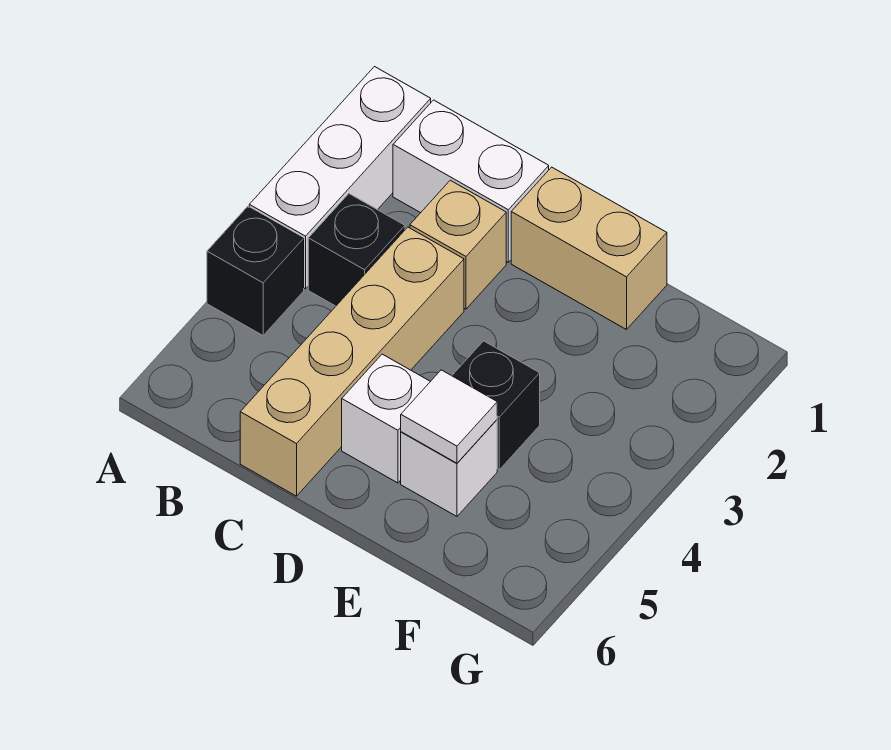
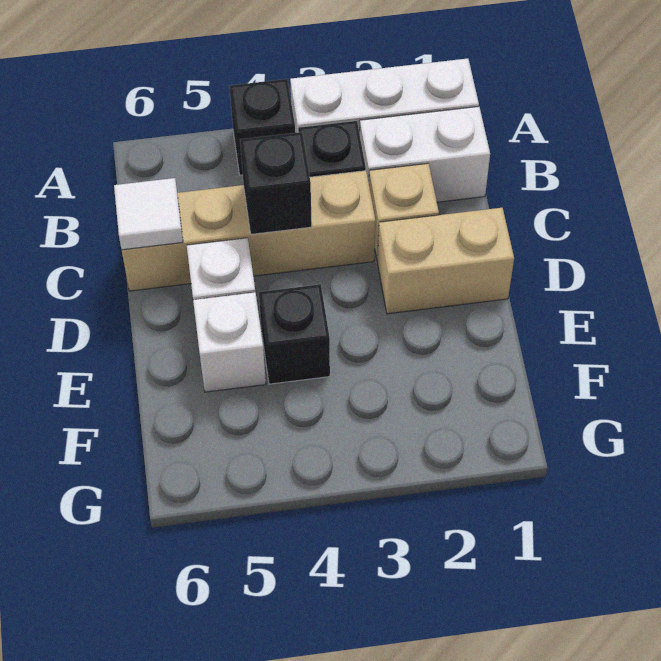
white brick B1:C1 level 1 -> white brick B1:B2 level 1
none -> black brick C4 level 2
tan brick D1:E1 level 1 -> tan brick D1:D2 level 1
white tile E5 level 2 -> white tile C6 level 2

